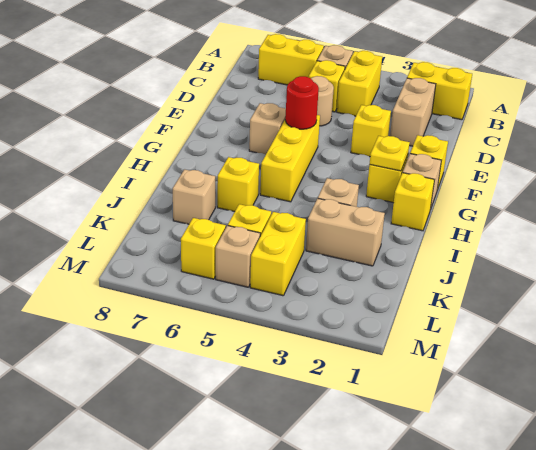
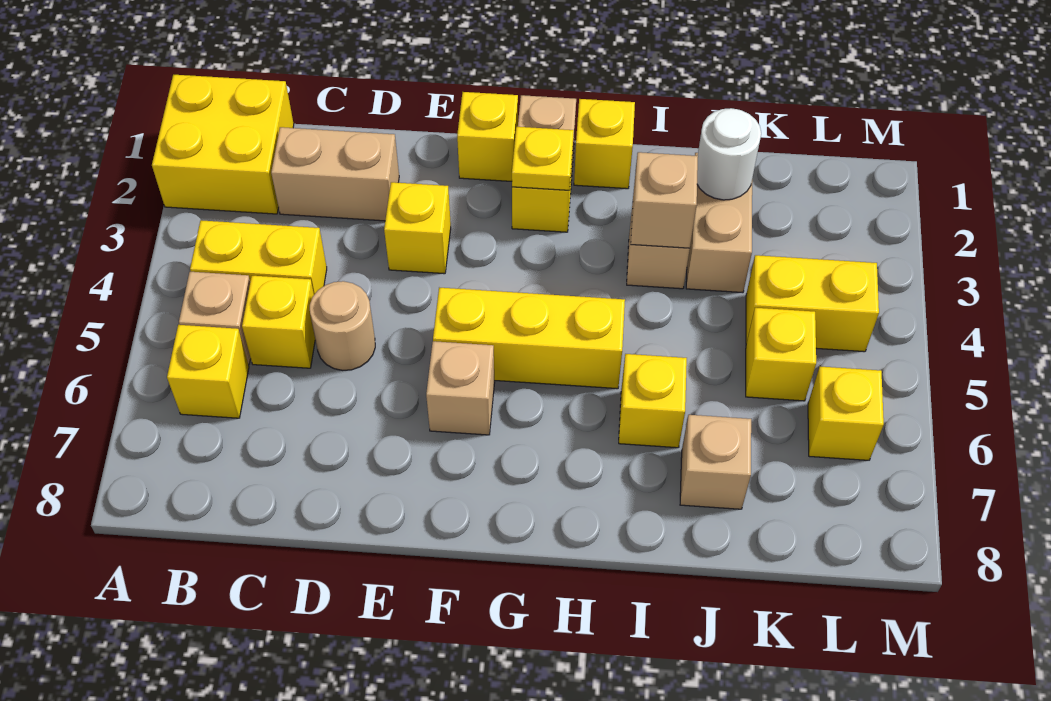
yellow brick B1:B2 level 1 -> yellow brick A1:B2 level 1
yellow brick B6:B7 level 1 -> yellow brick B6 level 1
red round brick F5 level 2 -> none
none -> white round brick J2 level 2
tan brick L5 level 1 -> tan brick I3 level 2

